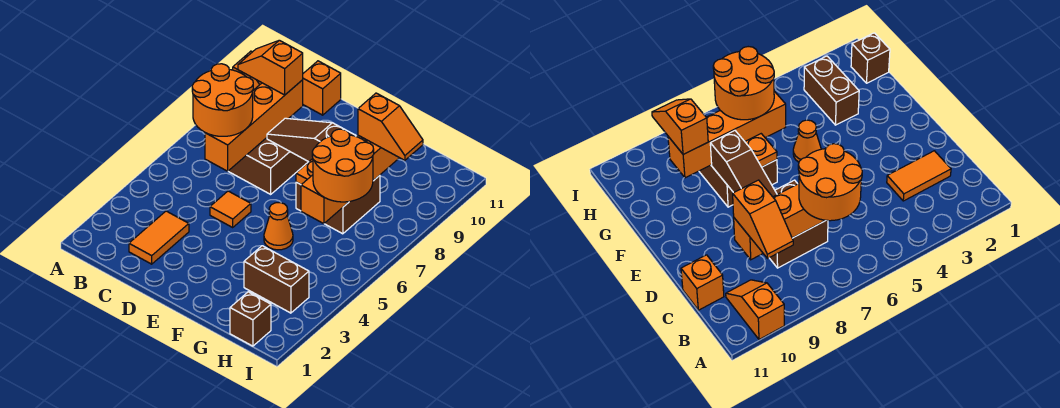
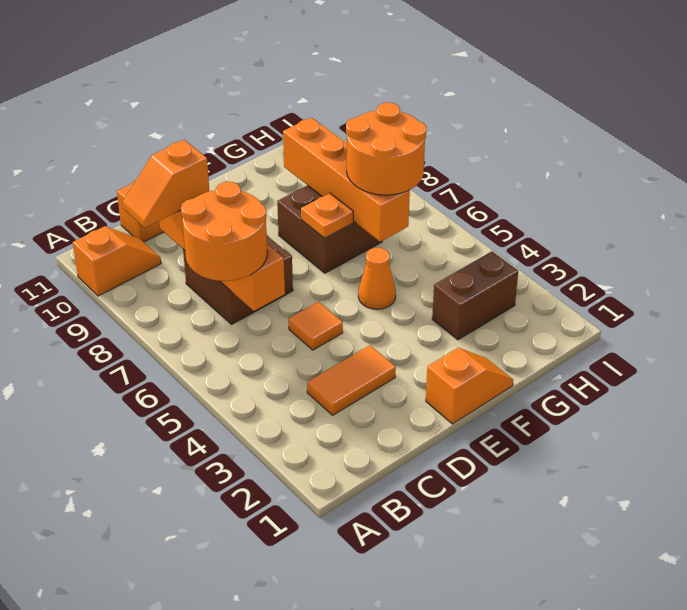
orange tile C2:C3 level 1 -> orange tile C3:D3 level 1
brown slope D8:F8 level 2 top F -> none
orange slope G9:H9 level 3 top G -> orange slope E1:F1 level 1 top E
brown brick H1 level 1 -> none

